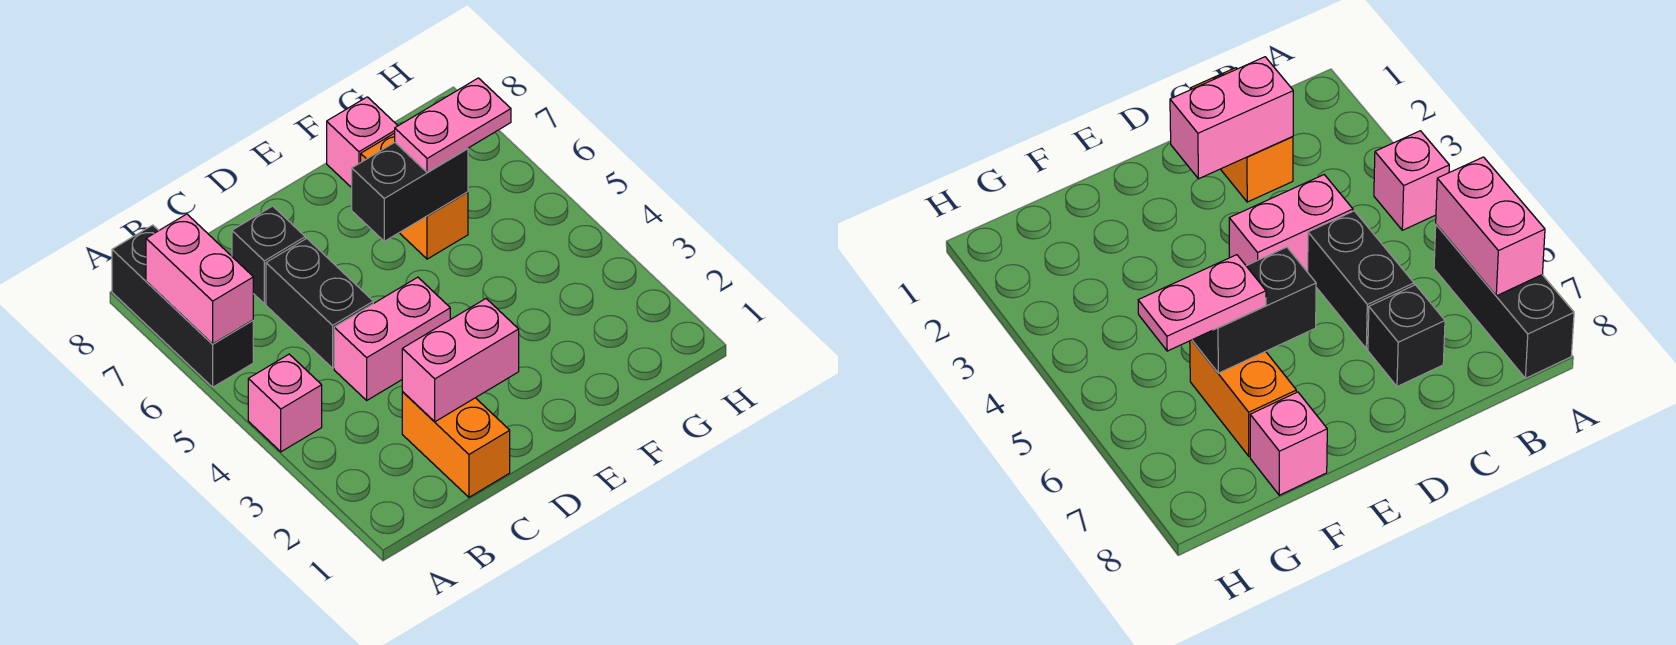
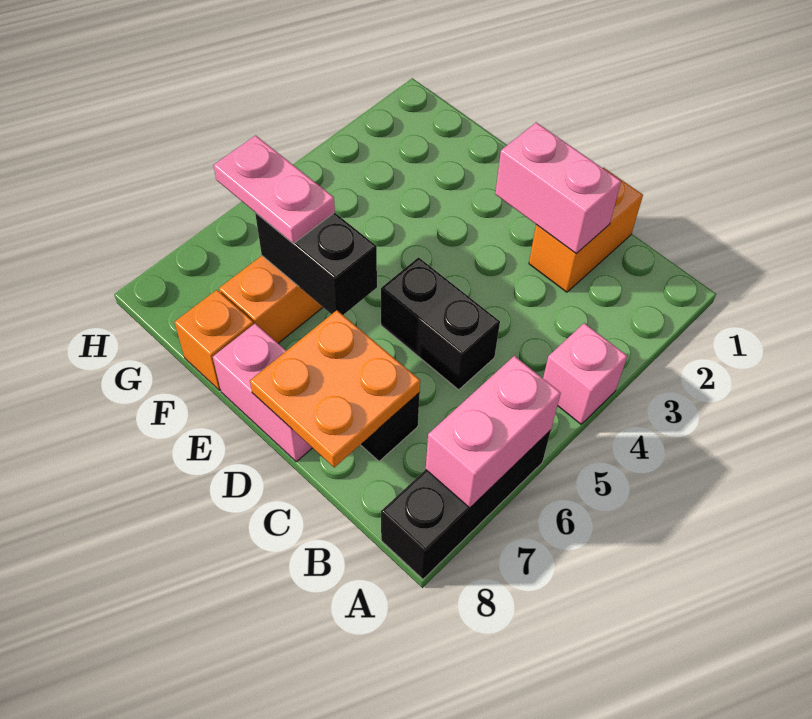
pink brick C4:D4 level 1 -> pink brick D8:E8 level 1
black brick C5:C6 level 1 -> black brick C5:D5 level 1
none -> orange plate C7:D8 level 2
pink brick F8 level 1 -> orange brick F8 level 1

